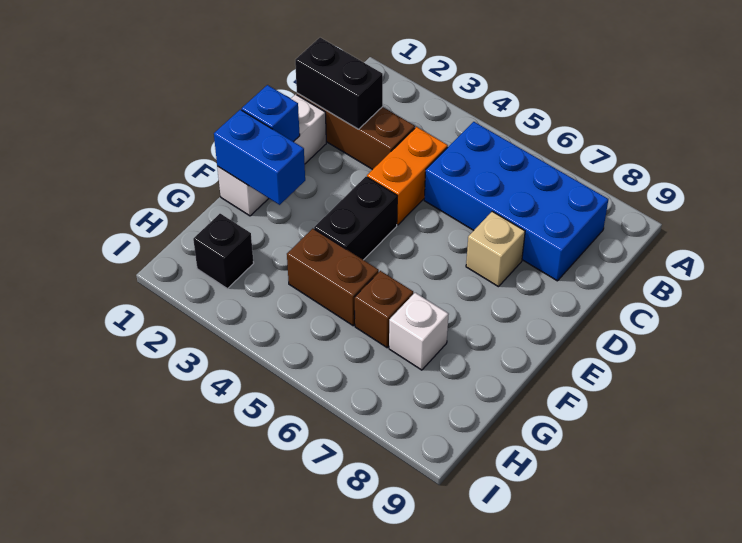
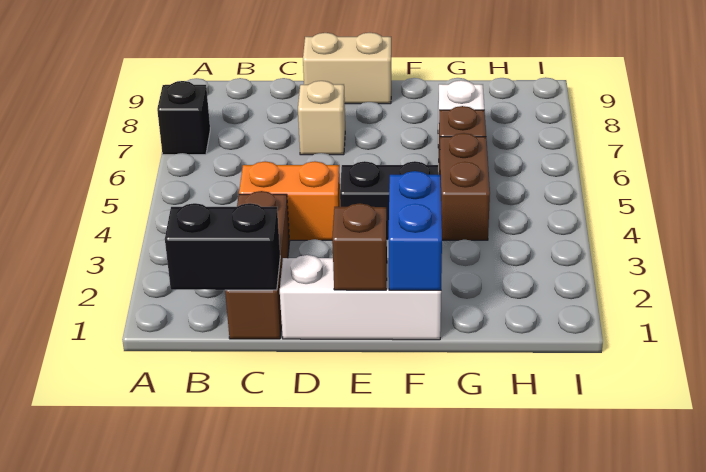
blue brick B5:C8 level 1 -> none
black brick C1:C2 level 2 -> black brick B1:C1 level 2
none -> tan brick D9:E9 level 1
blue brick E1 level 2 -> brown brick E1 level 2
black brick H2 level 1 -> black brick A7 level 1

